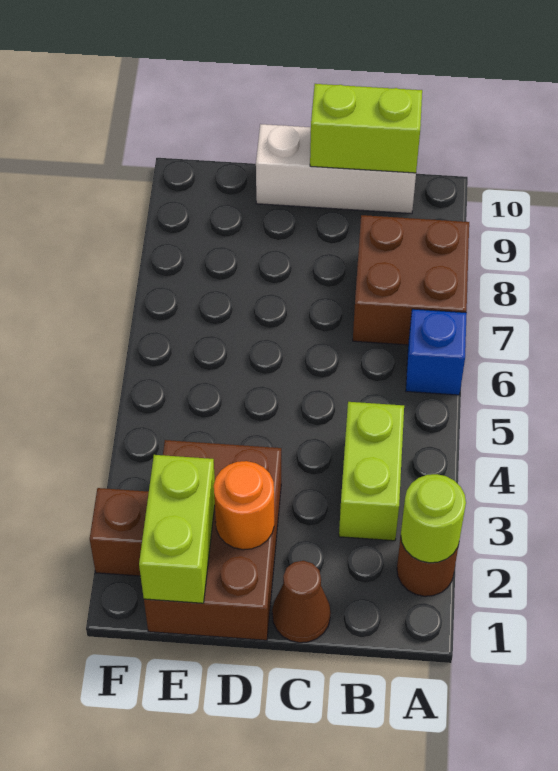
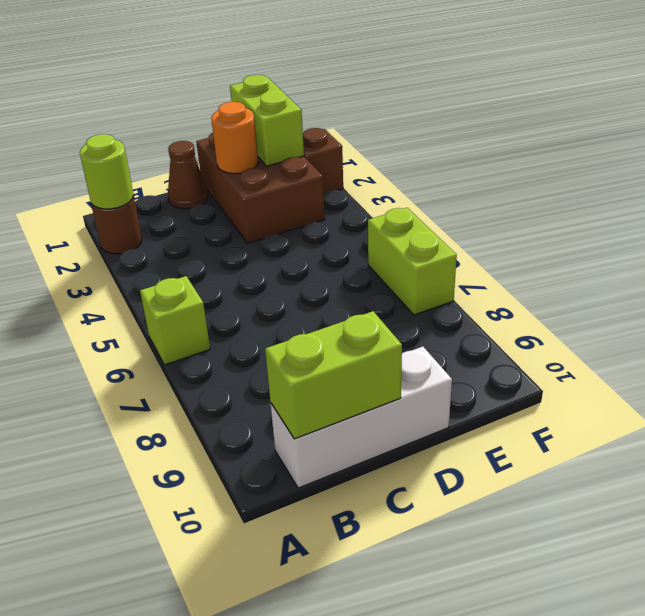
blue brick A6 level 1 -> lime brick A6 level 1
brown brick A7:B8 level 1 -> none
lime brick B3:B4 level 1 -> lime brick F6:F7 level 1

